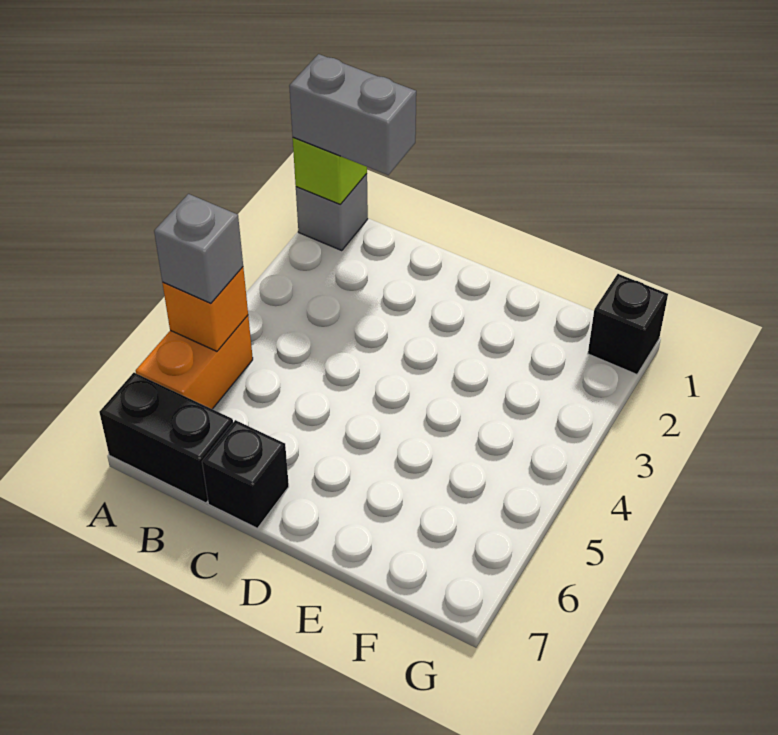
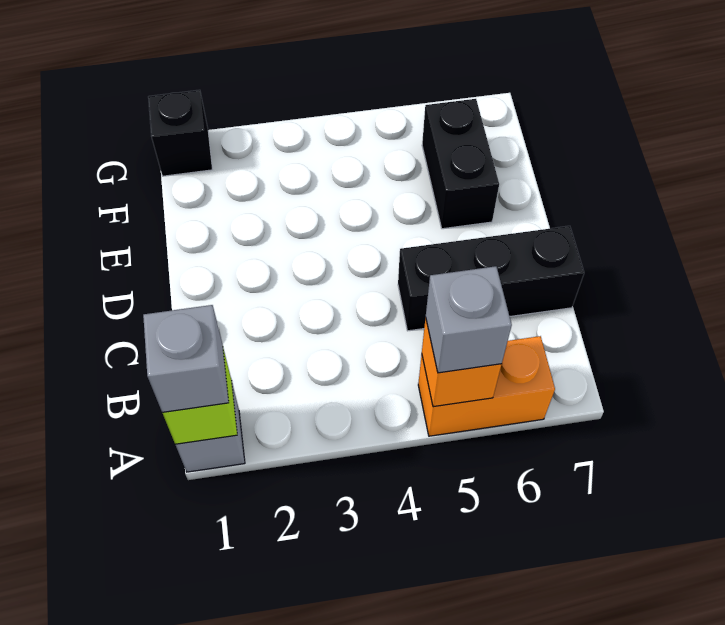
grey brick A1:B1 level 3 -> grey brick A1 level 3
black brick A7:B7 level 1 -> black brick E6:F6 level 1
black brick C7 level 1 -> black brick C5:C7 level 1

